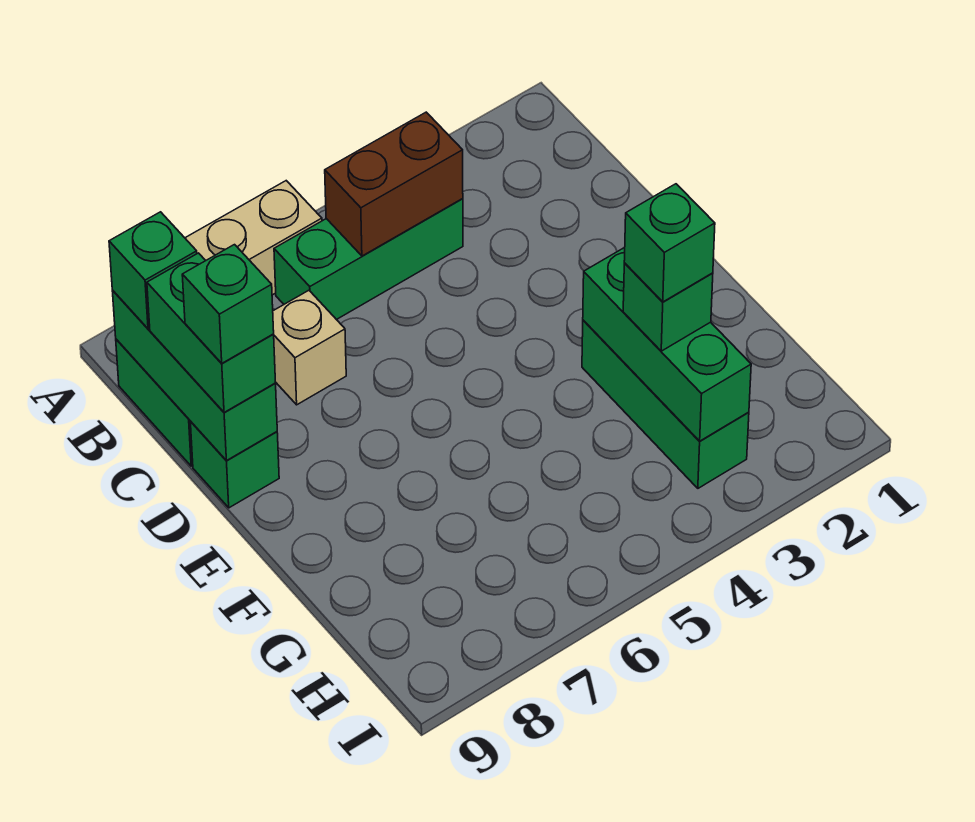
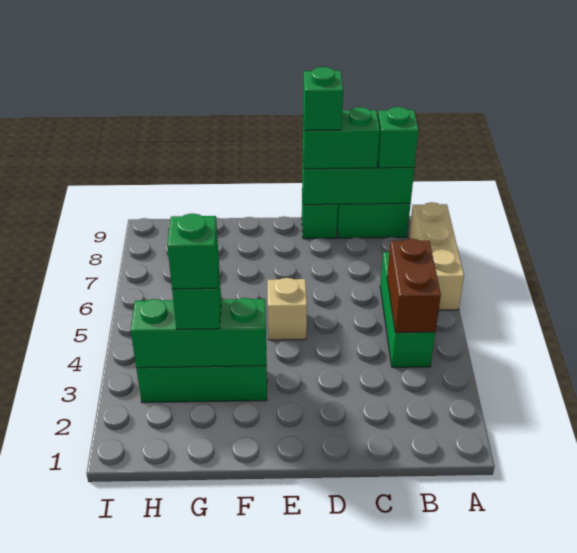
tan brick C7 level 1 -> tan brick E5 level 1

